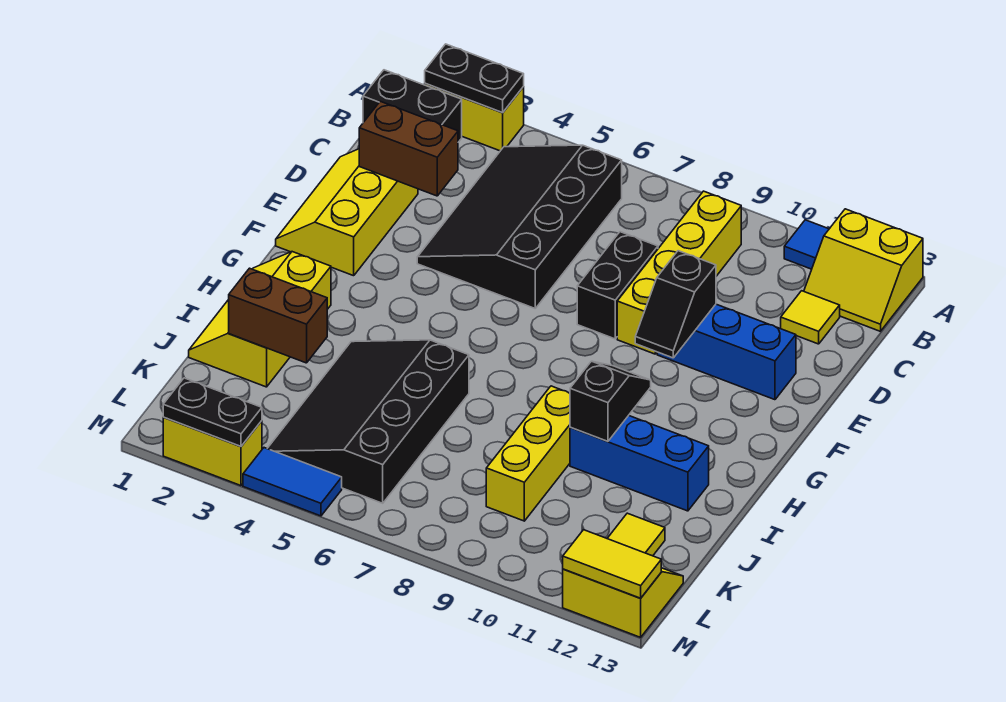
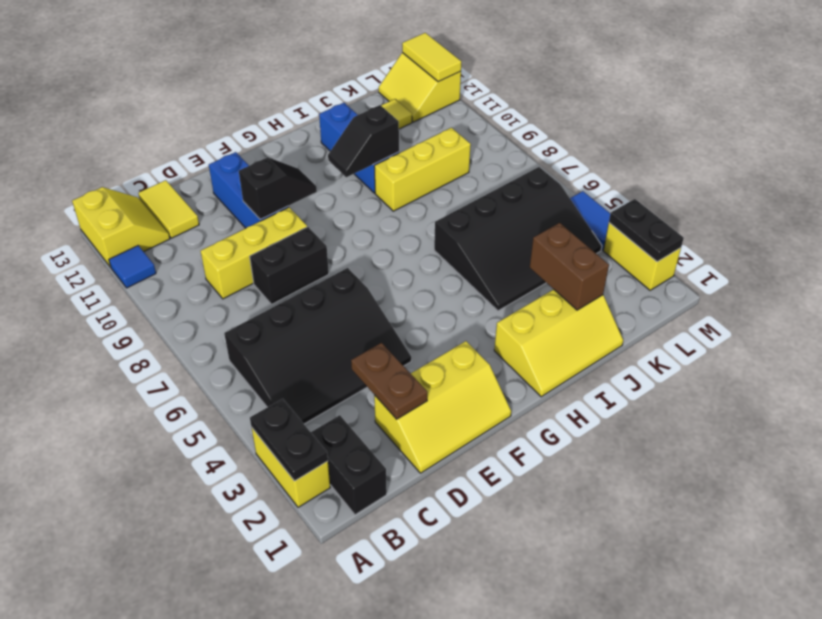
yellow brick B9:E9 level 1 -> yellow brick C9:E9 level 1
yellow tile C12 level 1 -> yellow tile C12:C13 level 1
brown brick D2:D3 level 2 -> brown plate D2:D3 level 2

